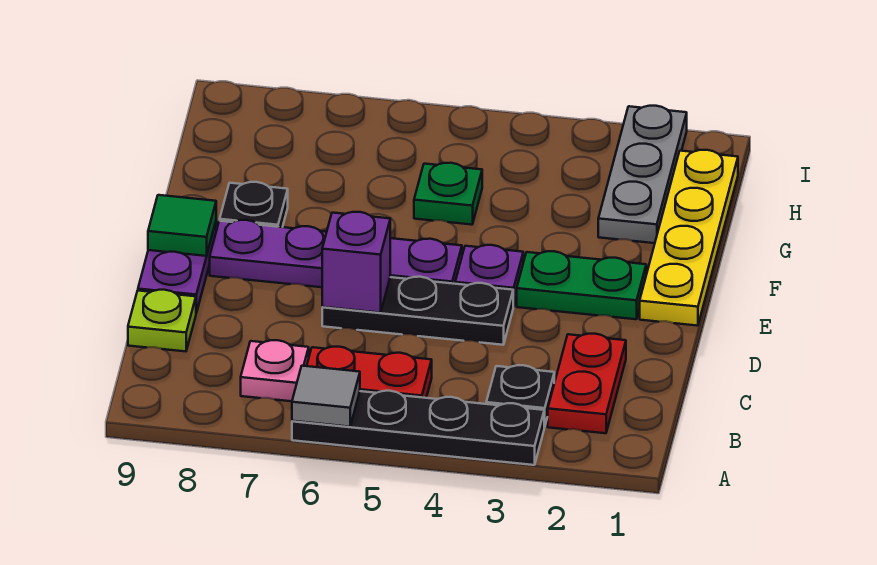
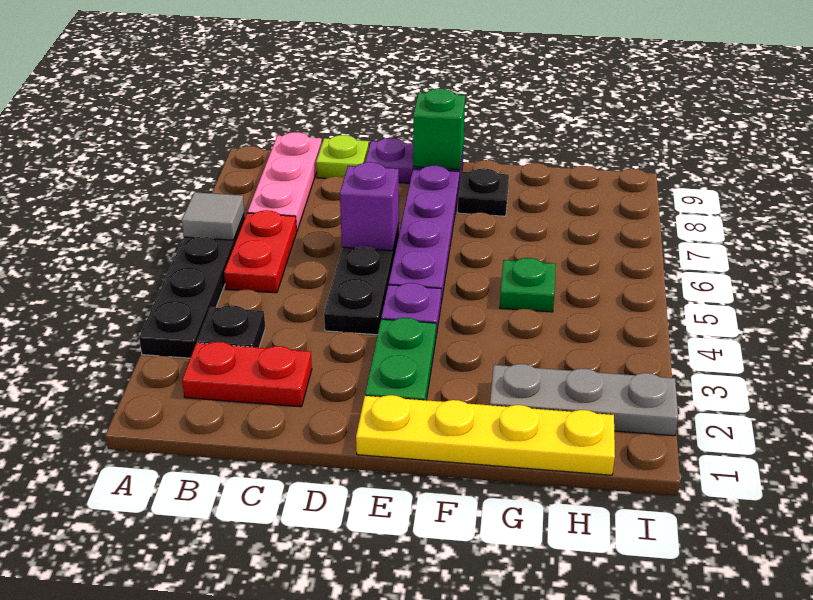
pink plate B7 level 1 -> pink plate B7:B9 level 1
green tile E9 level 2 -> green brick E9 level 2

